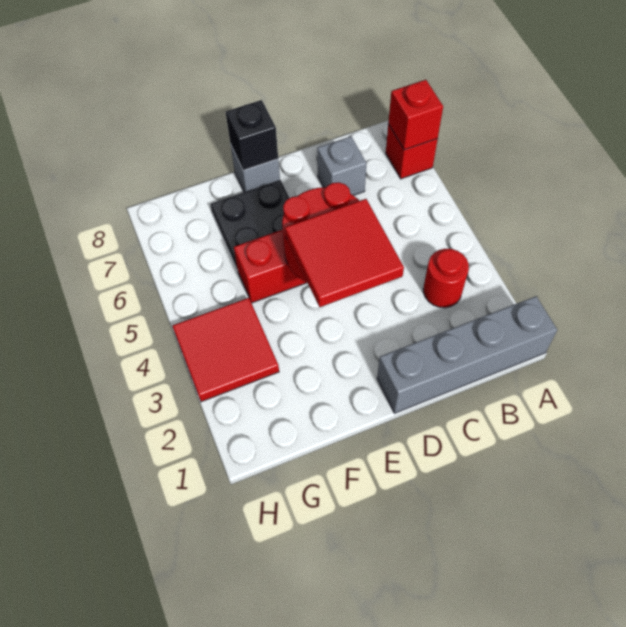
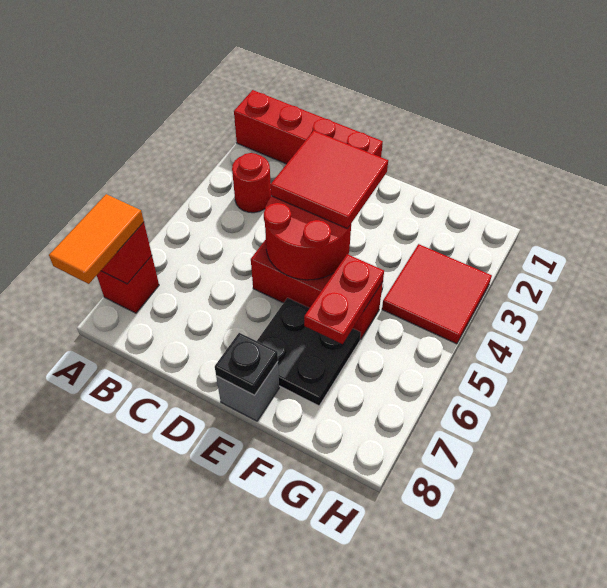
grey brick A1:D1 level 1 -> red brick A1:D1 level 1
none -> orange tile A7:A8 level 3
grey brick C7 level 1 -> none
black brick E8 level 2 -> black plate E8 level 2
none -> red plate F5:F6 level 2

